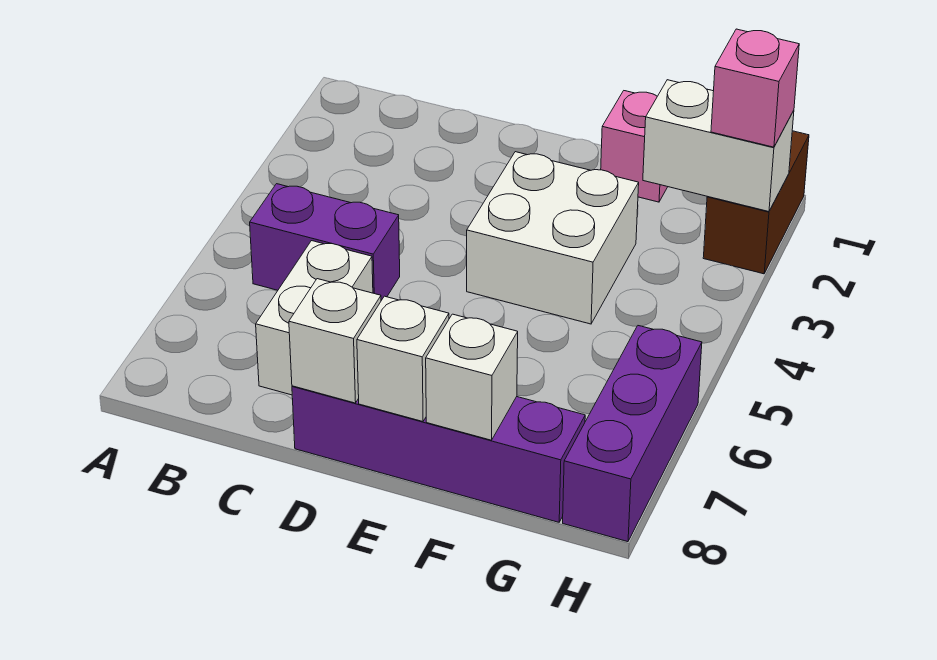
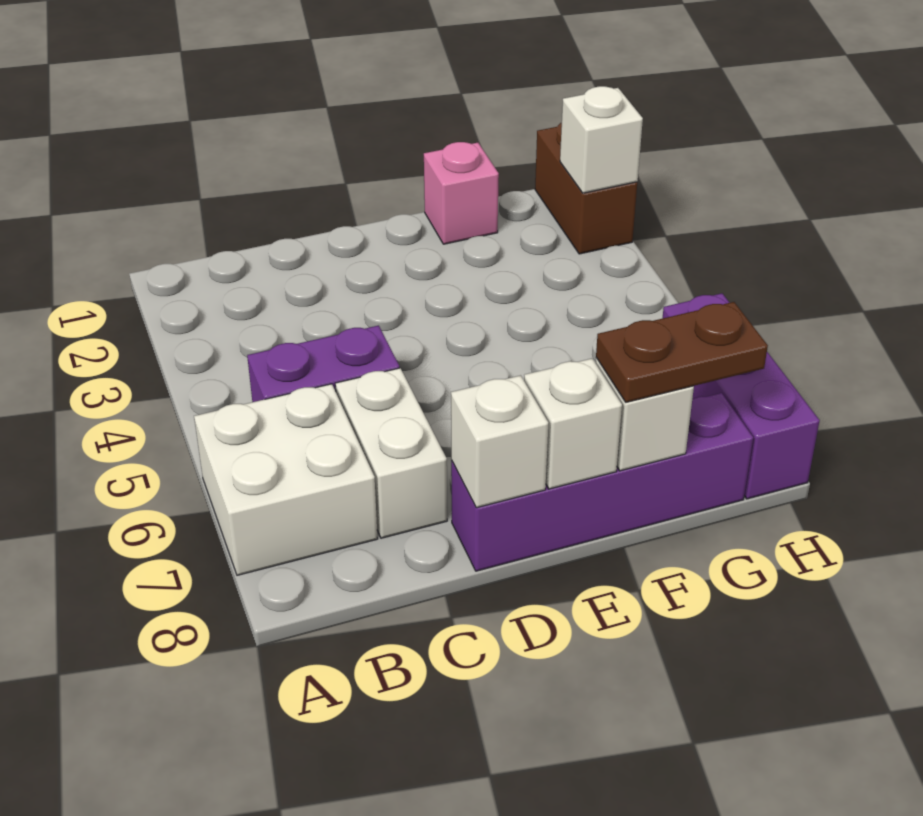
white brick E3:F4 level 1 -> white brick A6:B7 level 1
none -> brown plate F8:G8 level 3
white brick G2:H2 level 2 -> white brick H2 level 2
pink brick H2 level 3 -> none

